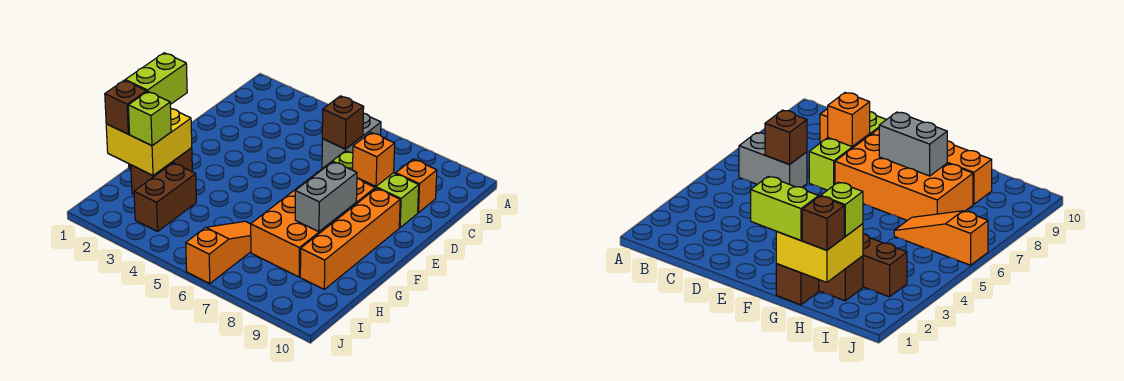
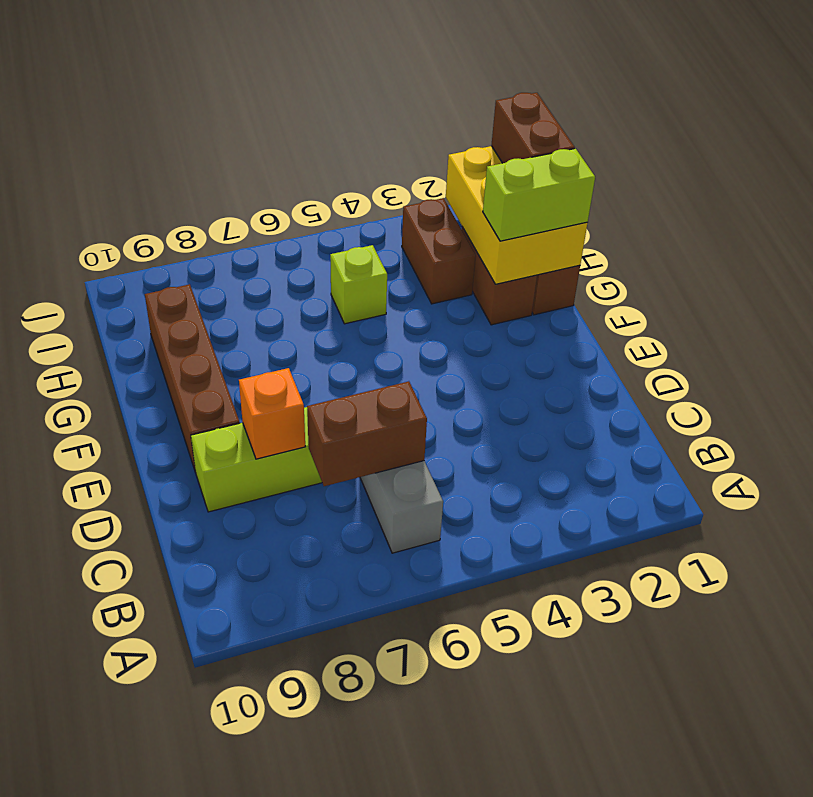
brown brick C6 level 2 -> brown brick C6:C7 level 2
orange brick C9 level 1 -> none
orange brick E7:H8 level 1 -> none
orange brick E9:H9 level 1 -> brown brick E9:H9 level 1
lime brick F1:G1 level 3 -> lime brick G1:G2 level 3
grey brick F8:G8 level 2 -> none
yellow brick G1:H2 level 2 -> yellow brick G1:I2 level 2
brown brick H1 level 3 -> brown brick H1:I1 level 3
lime brick H2 level 3 -> lime brick H5 level 1
orange slope H6:J6 level 1 top J -> none

